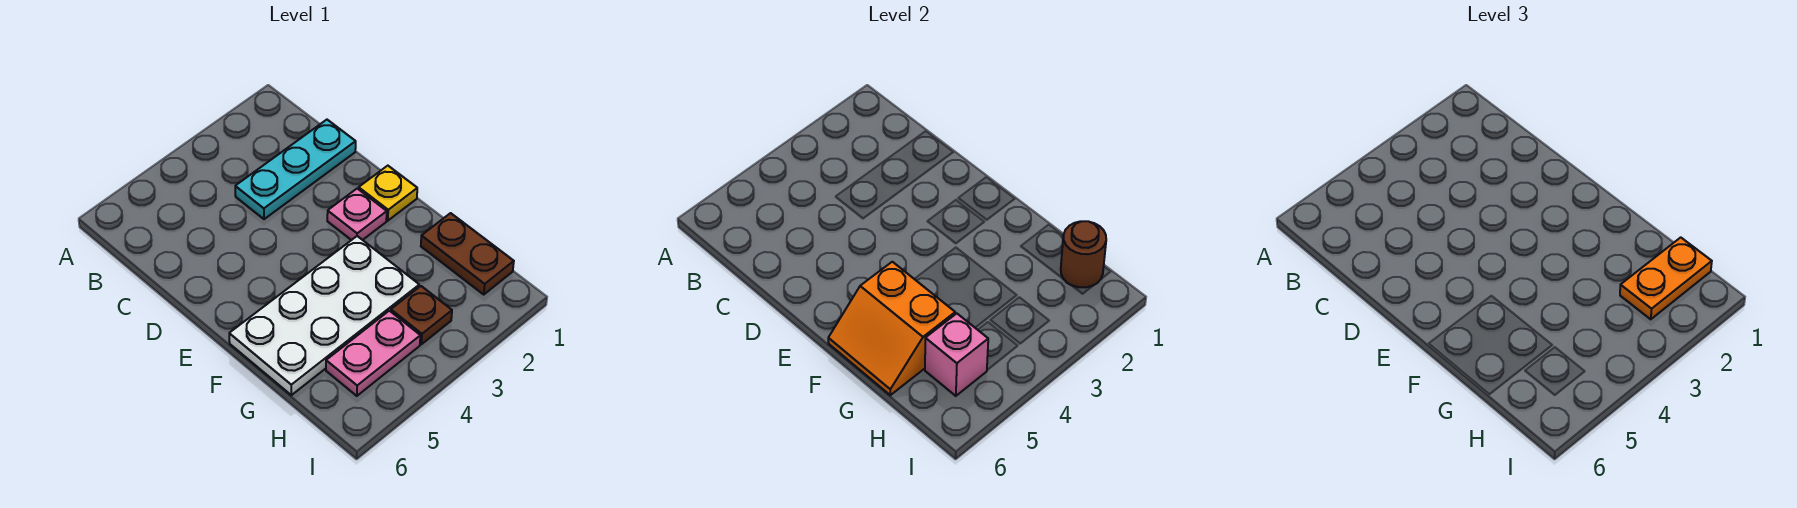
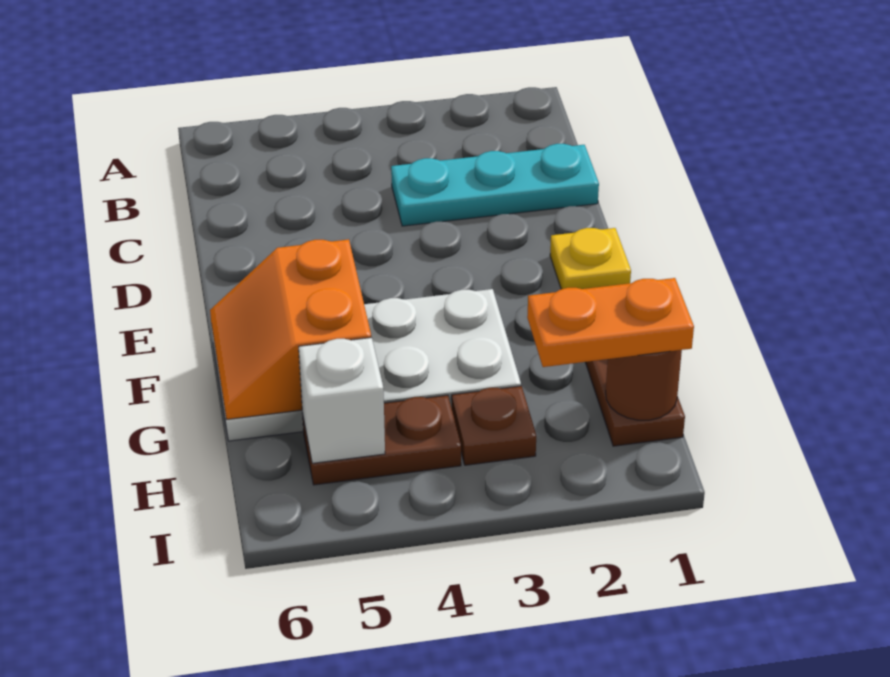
pink plate E2 level 1 -> none
pink plate H4:H5 level 1 -> brown plate H4:H5 level 1
pink brick H5 level 2 -> white brick H5 level 2

